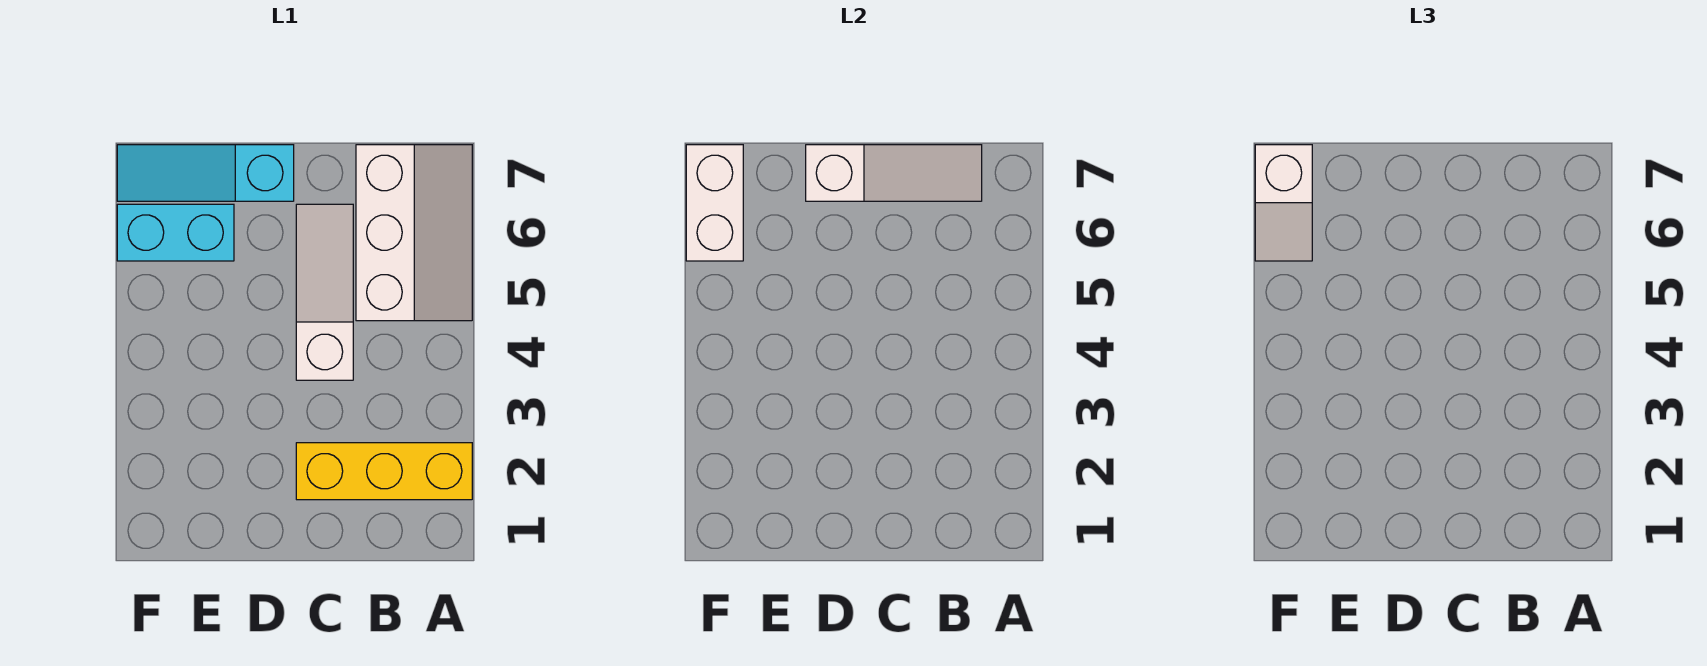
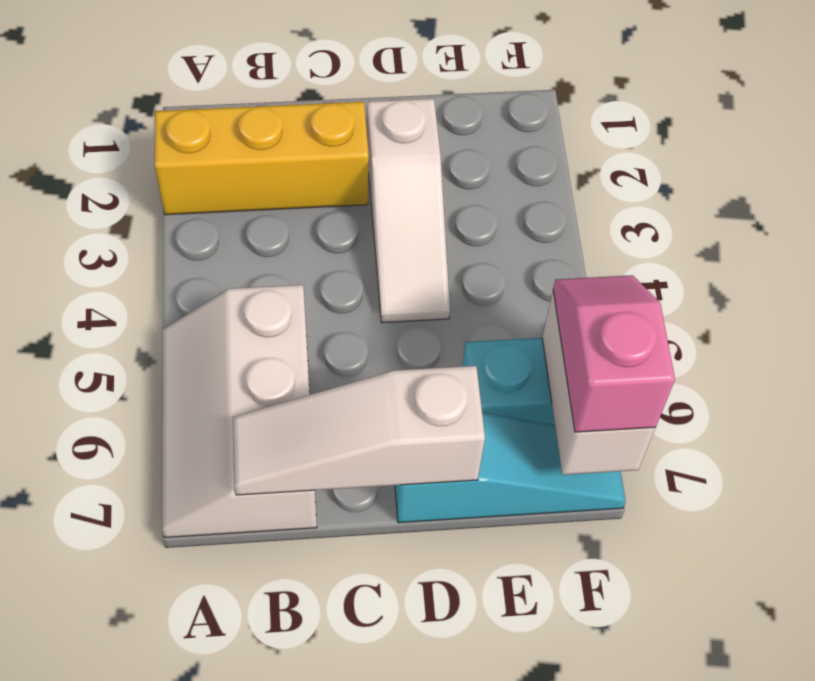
white slope C4:C6 level 1 top 4 -> white slope D2:D4 level 1 top 2
white slope F6:F7 level 3 top 7 -> pink slope F6:F7 level 3 top 7

